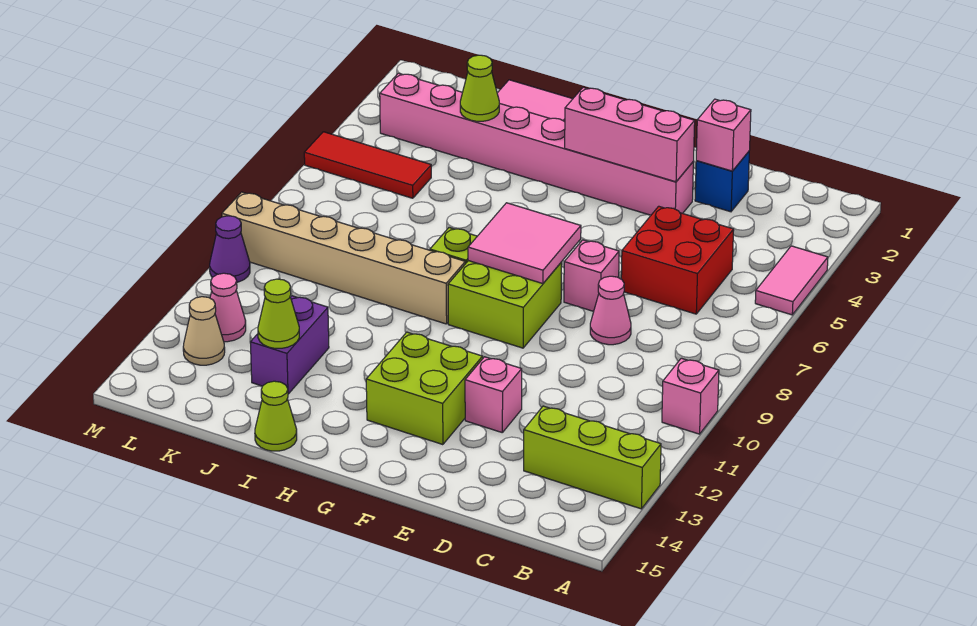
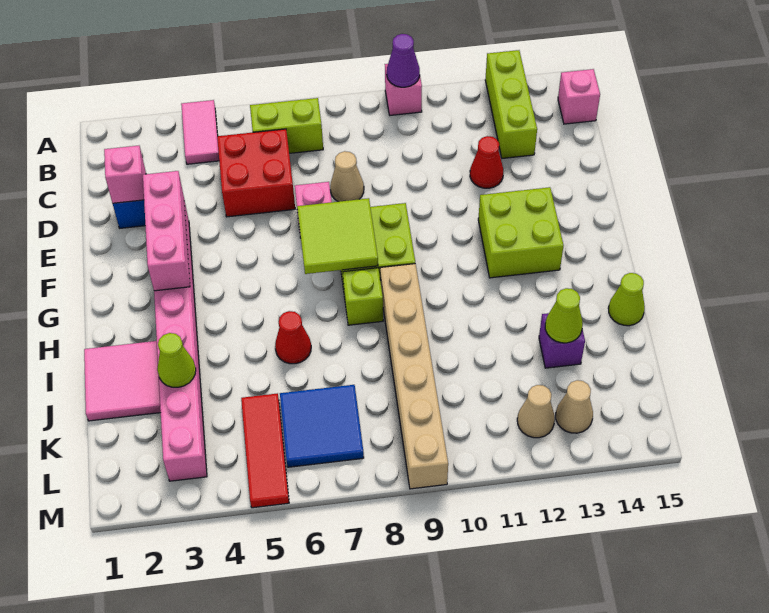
pink tile A4:A5 level 1 -> pink tile A4:B4 level 1
none -> lime brick B6:B7 level 1
pink cone D8 level 1 -> tan cone D8 level 1
none -> red cone D12 level 1
pink brick E12 level 1 -> pink brick B15 level 1
pink tile F7:G8 level 2 -> lime tile F7:G8 level 2
none -> red cone I6 level 1
purple brick J12:J13 level 1 -> purple brick J13 level 1
none -> blue tile K6:L7 level 1
pink cone L12 level 1 -> tan cone L12 level 1
purple cone M10 level 1 -> purple cone A10 level 2

